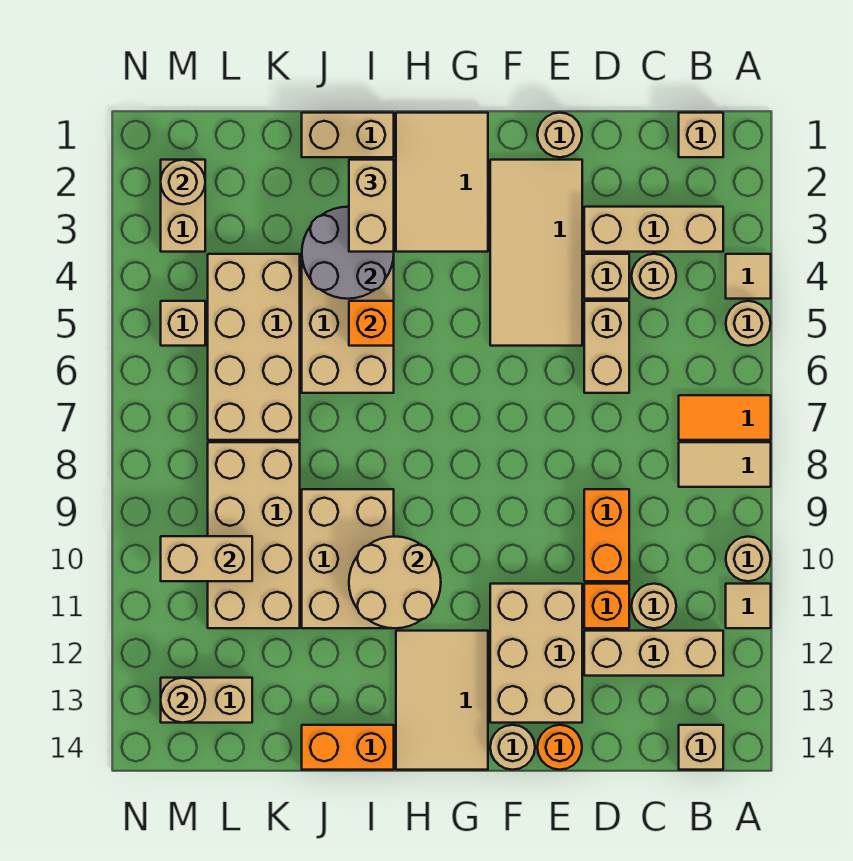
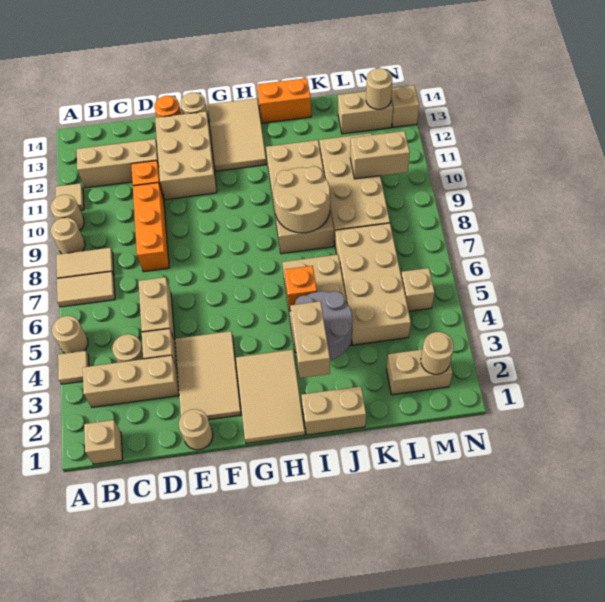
orange tile A7:B7 level 1 -> tan tile A7:B7 level 1
tan brick B14 level 1 -> tan brick N13 level 1
tan round brick C11 level 1 -> tan round brick A9 level 1
orange brick D9:D10 level 1 -> orange brick D8:D10 level 1
tan tile E2:F5 level 1 -> tan tile E2:F4 level 1
tan round brick H10:I11 level 2 -> tan round brick I8:J9 level 2
tan brick I9:J11 level 1 -> tan brick I8:J11 level 1
tan brick M2:M3 level 1 -> tan brick L2:M2 level 1

